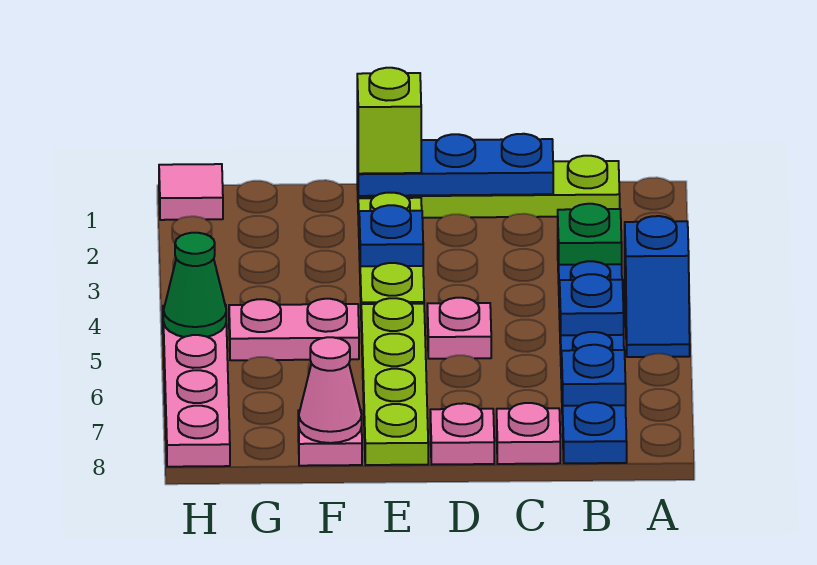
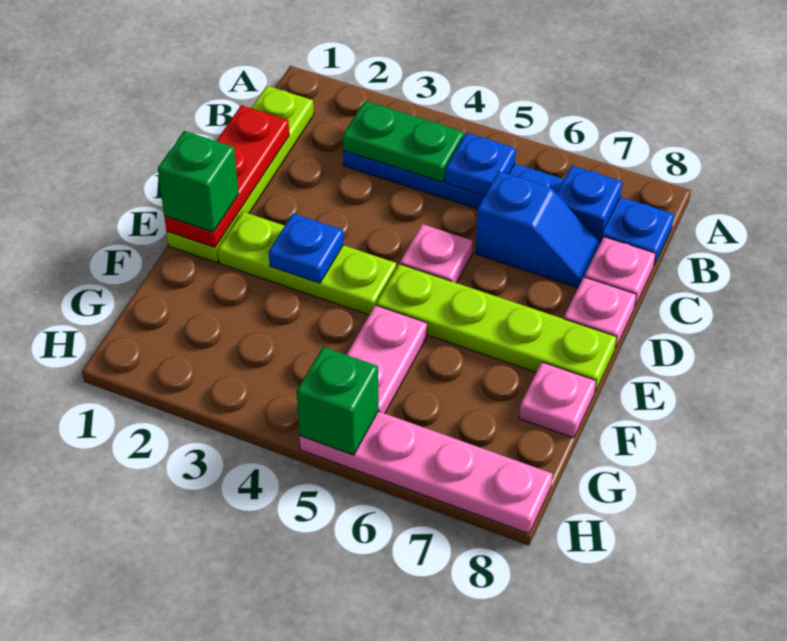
blue slope A4:A5 level 1 top 4 -> blue slope C6:C7 level 1 top 6
green plate B3 level 2 -> green plate B3:B4 level 2
blue plate C1:E1 level 2 -> red plate C1:E1 level 2
lime brick E1 level 3 -> green brick E1 level 3
pink cone F8 level 2 -> none
pink tile H1 level 1 -> none
green cone H5 level 2 -> green brick H5 level 2

